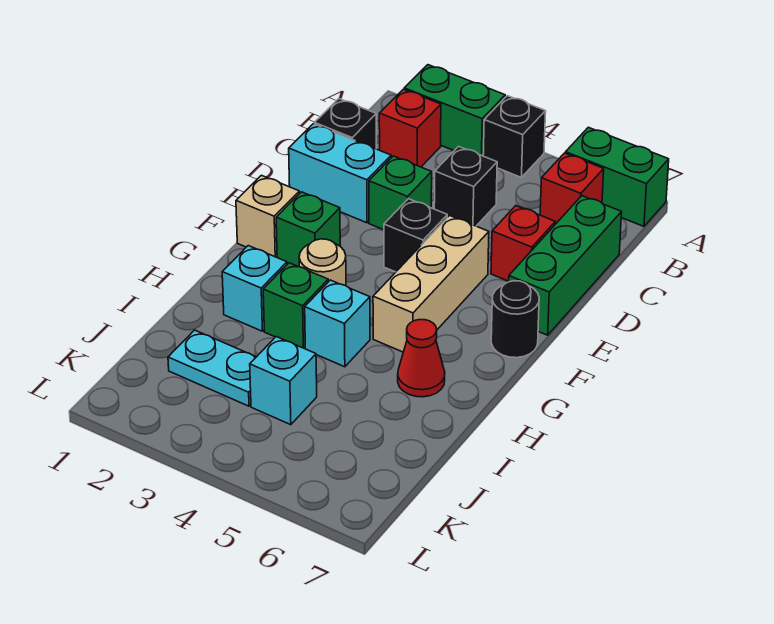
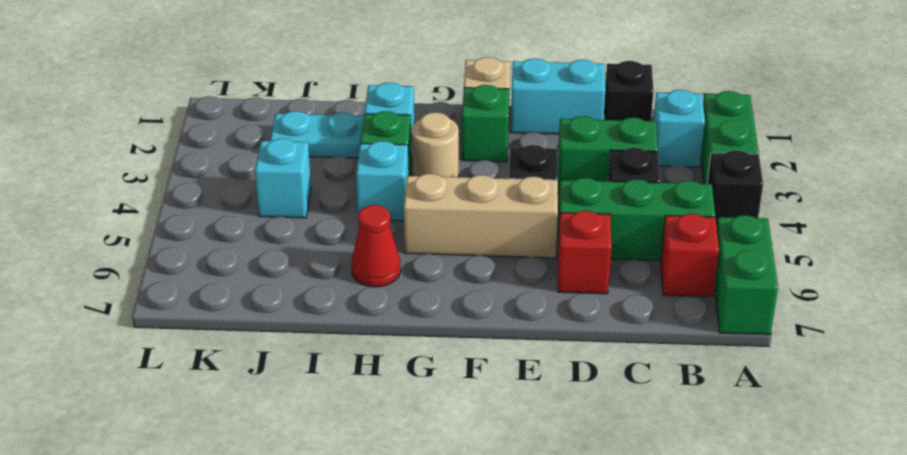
red brick B2 level 1 -> cyan brick B2 level 1
green brick C7:E7 level 1 -> green brick B5:D5 level 1
cyan brick D1:D2 level 1 -> cyan brick D1:E1 level 1
green brick D3 level 1 -> green brick C3:D3 level 1
black round brick F7 level 1 -> none
cyan plate J2:J3 level 1 -> cyan plate I2:J2 level 1

